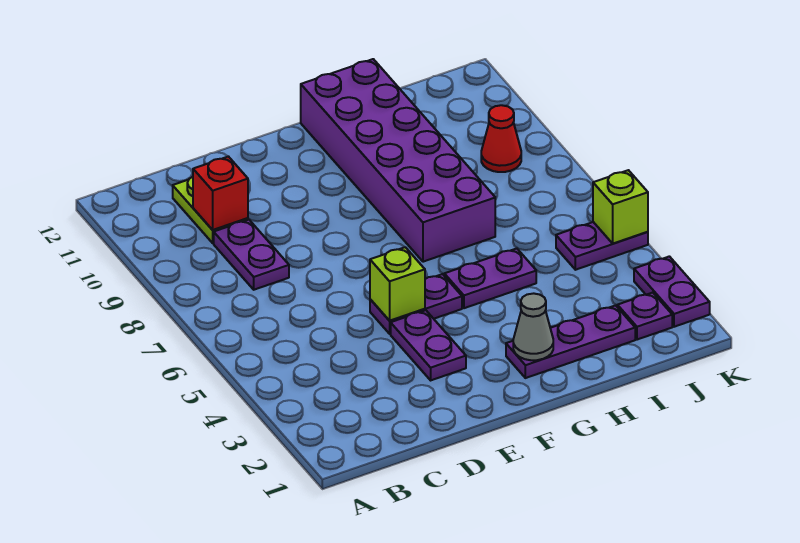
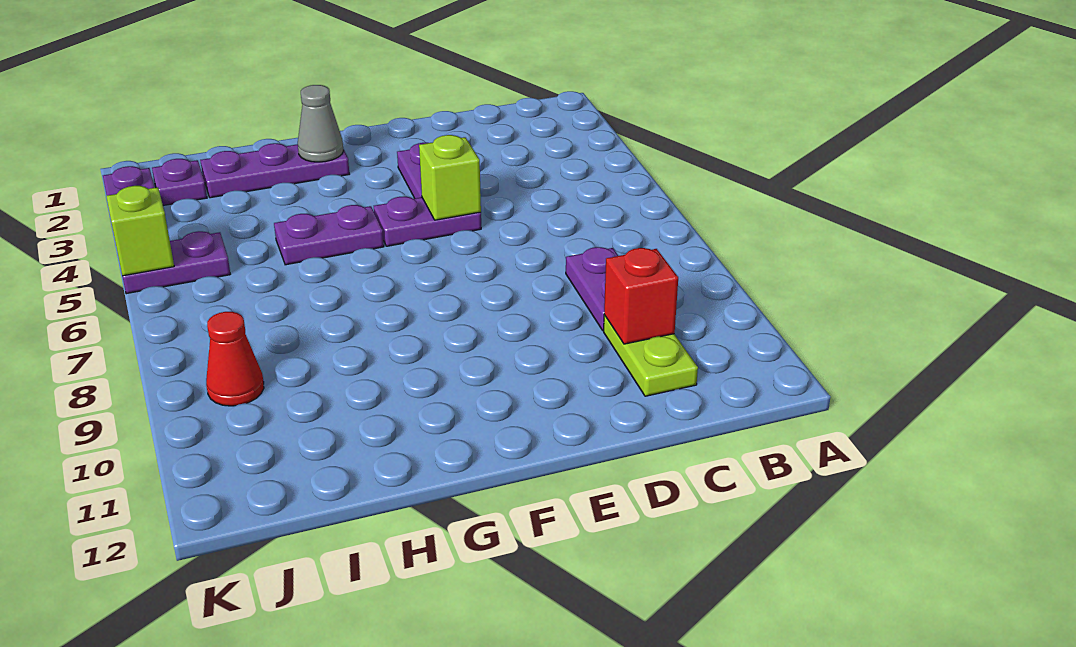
purple brick G7:H12 level 1 -> none

